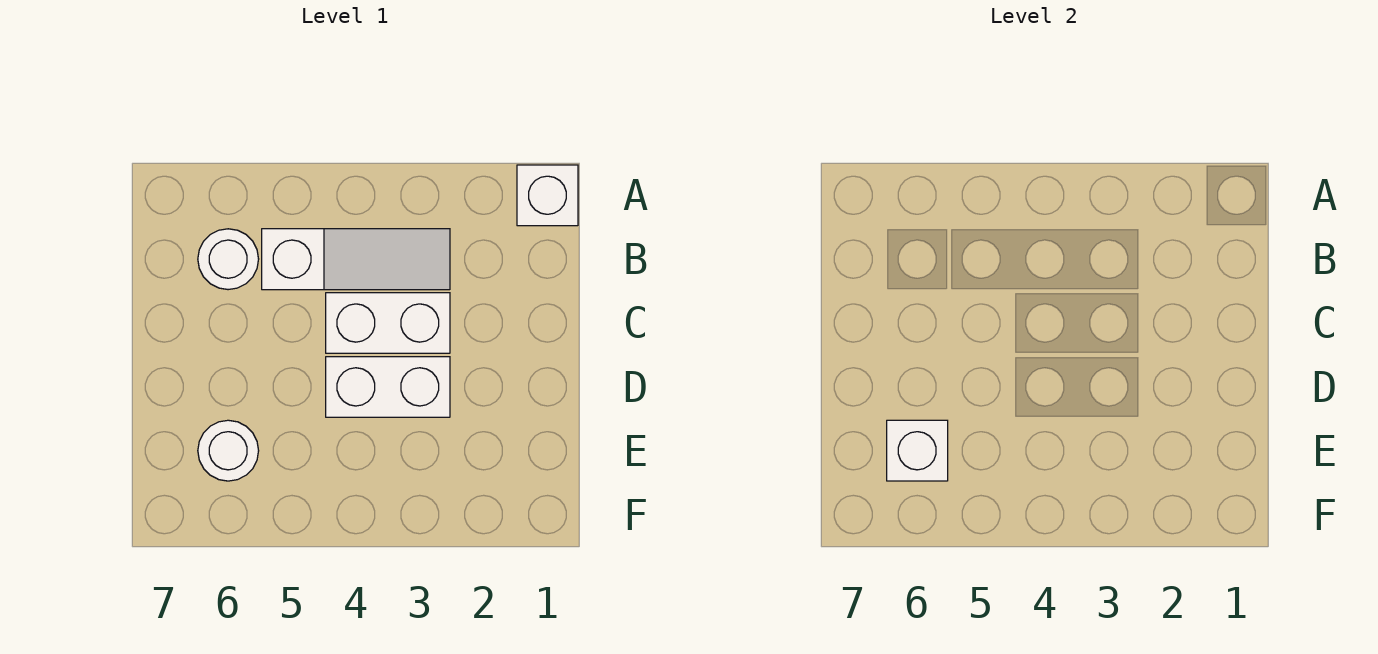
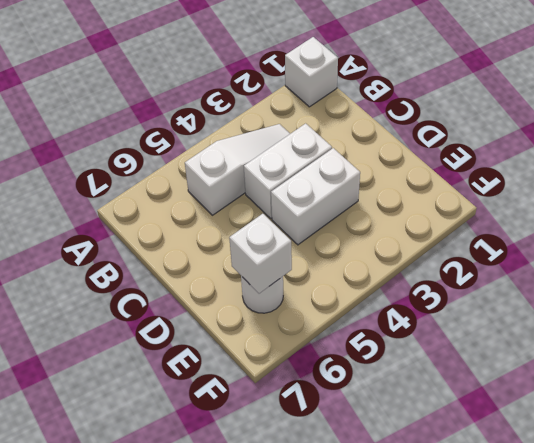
white round brick B6 level 1 -> none

